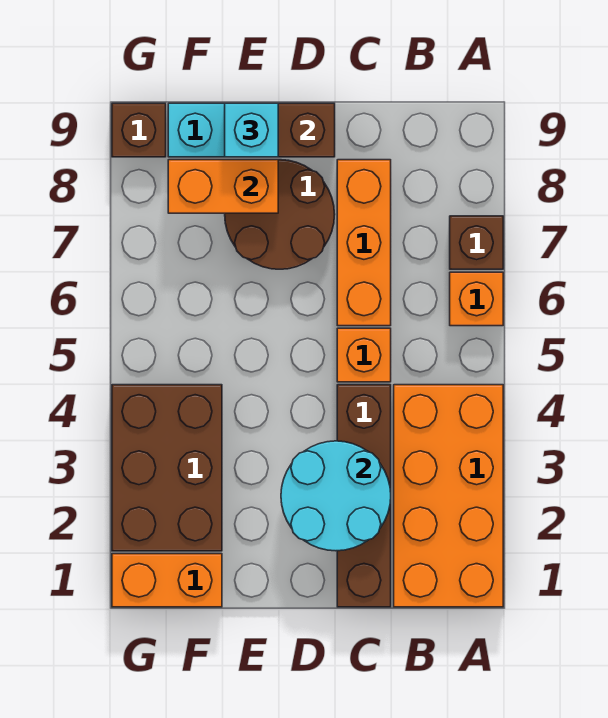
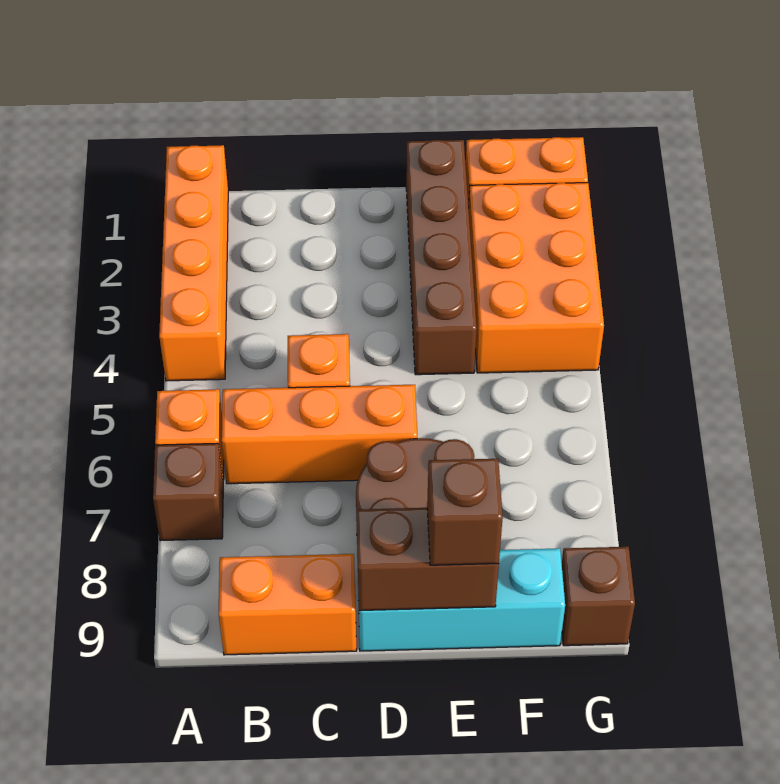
orange brick A1:B4 level 1 -> orange brick A1:A4 level 1
brown brick C1:C4 level 1 -> brown brick E1:E4 level 1
cyan round brick C2:D3 level 2 -> none
orange brick C6:C8 level 1 -> orange brick B6:D6 level 1
orange brick E8:F8 level 2 -> orange brick B9:C9 level 1
cyan brick E9 level 3 -> brown brick E9 level 3
brown brick F2:G4 level 1 -> orange brick F2:G4 level 1

